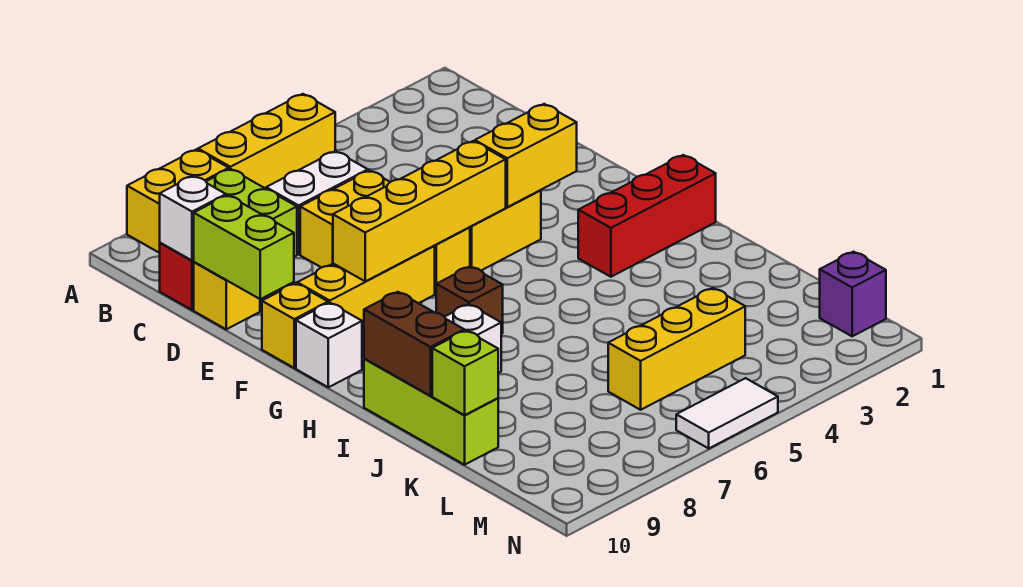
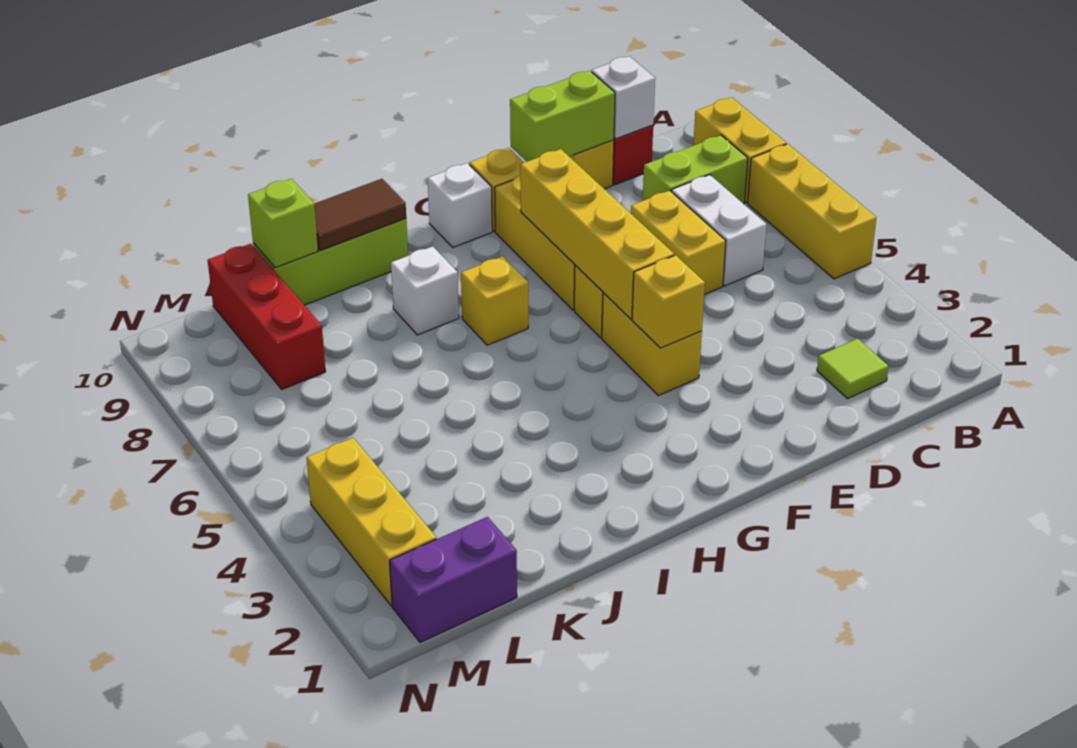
none -> lime tile C2 level 1
yellow brick F3:F4 level 2 -> yellow brick F4 level 2
red brick H1:H3 level 1 -> red brick L8:L10 level 1
brown brick H7 level 1 -> yellow brick H7 level 1
brown brick I10:J10 level 2 -> brown tile I10:J10 level 2
yellow brick L4:L6 level 1 -> yellow brick M2:M4 level 1
purple brick M1 level 1 -> purple brick L1:M1 level 1
white tile N5:N6 level 1 -> none

